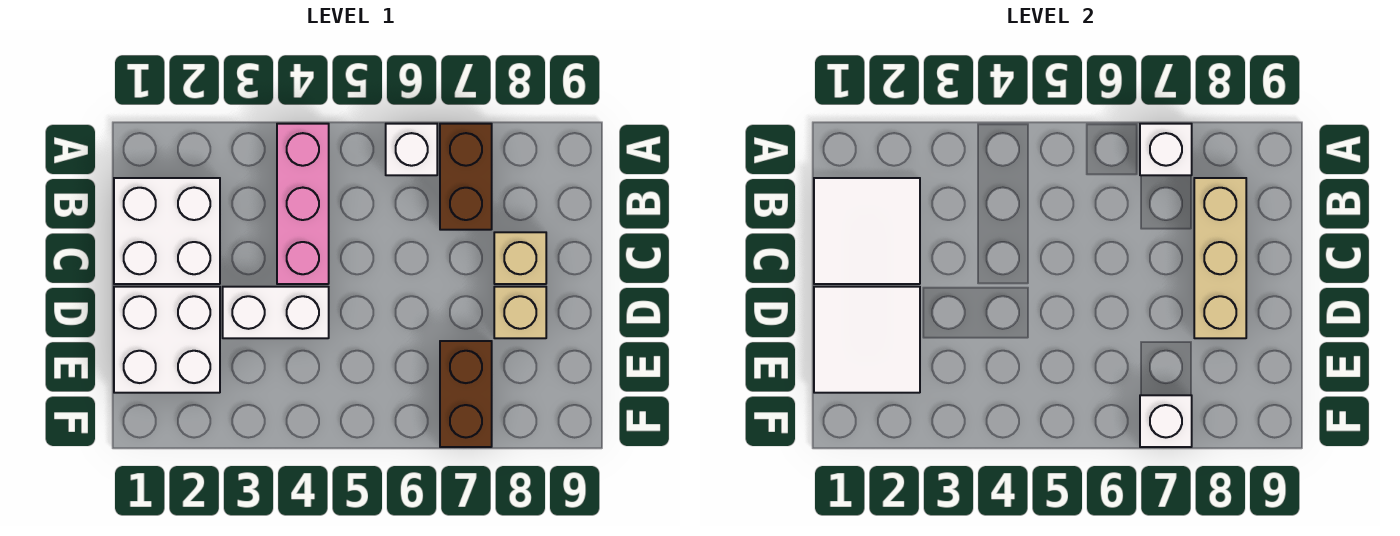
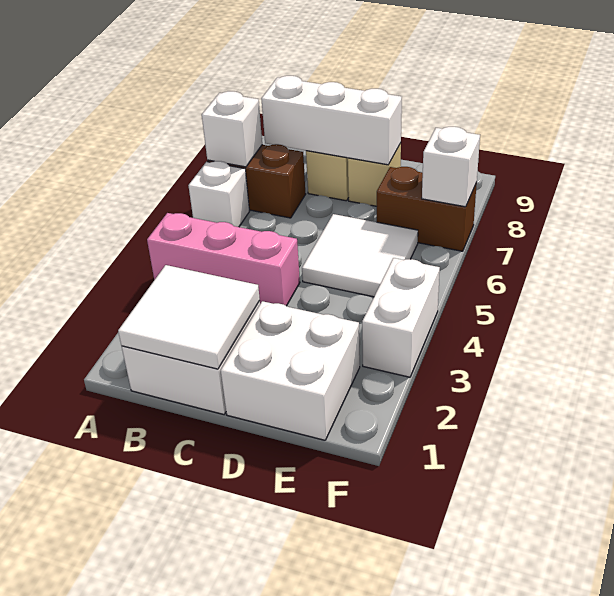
tan brick B8:D8 level 2 -> white brick B8:D8 level 2
white tile D1:E2 level 2 -> white tile D5:E6 level 1
white brick D3:D4 level 1 -> white brick F3:F4 level 1

